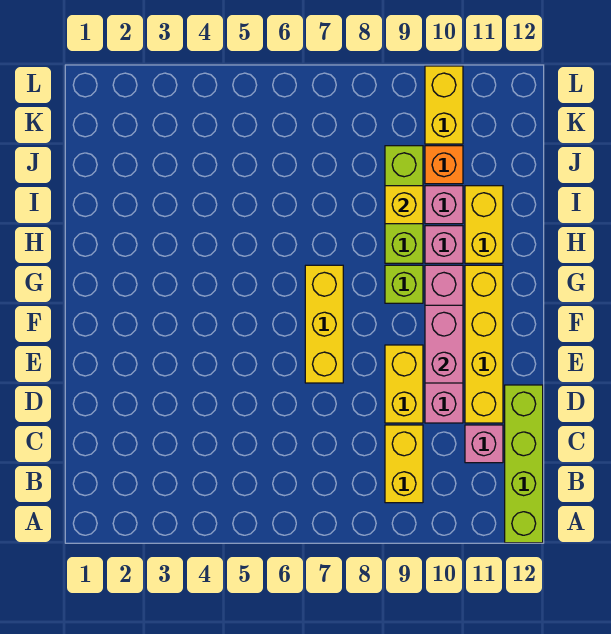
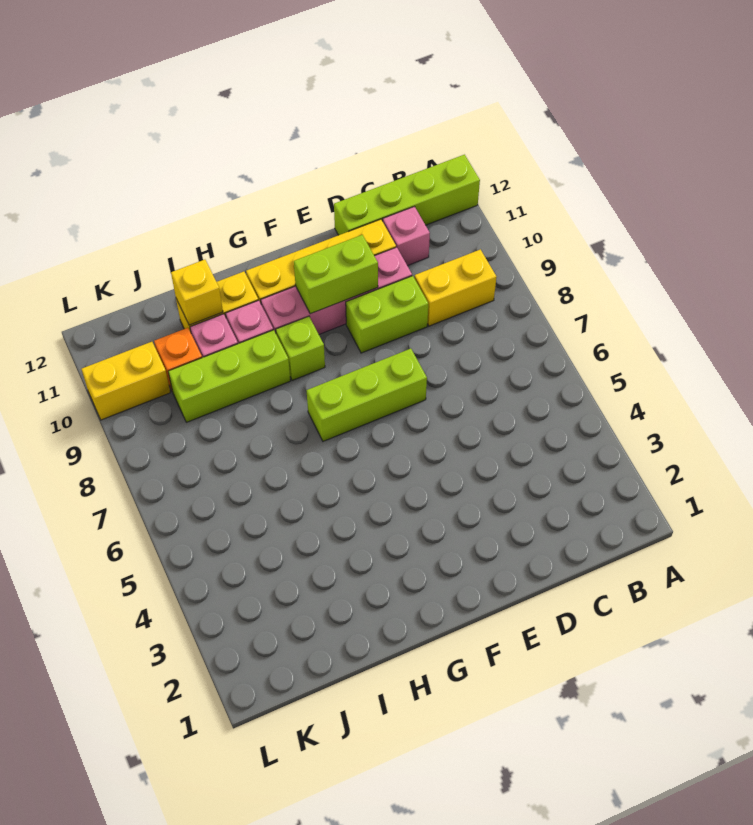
yellow brick D9:E9 level 1 -> lime brick D9:E9 level 1
yellow brick E7:G7 level 1 -> lime brick E7:G7 level 1
pink brick E10:F10 level 2 -> lime brick E10:F10 level 2
yellow brick I9 level 2 -> yellow brick I11 level 2

